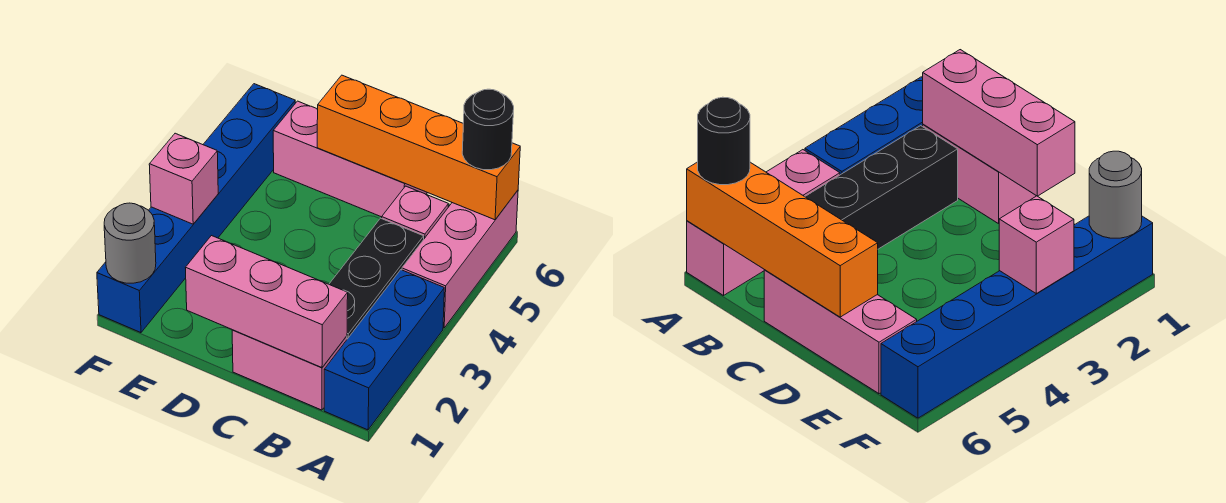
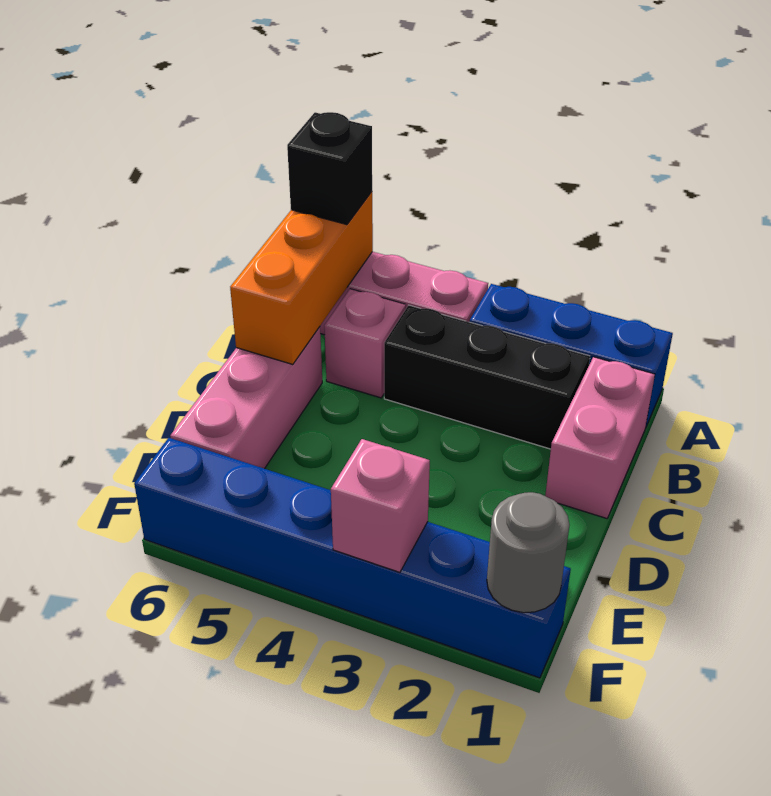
orange brick A6:D6 level 2 -> orange brick A6:C6 level 2
black round brick A6 level 3 -> black brick A6 level 3
pink brick B1:D1 level 2 -> none

